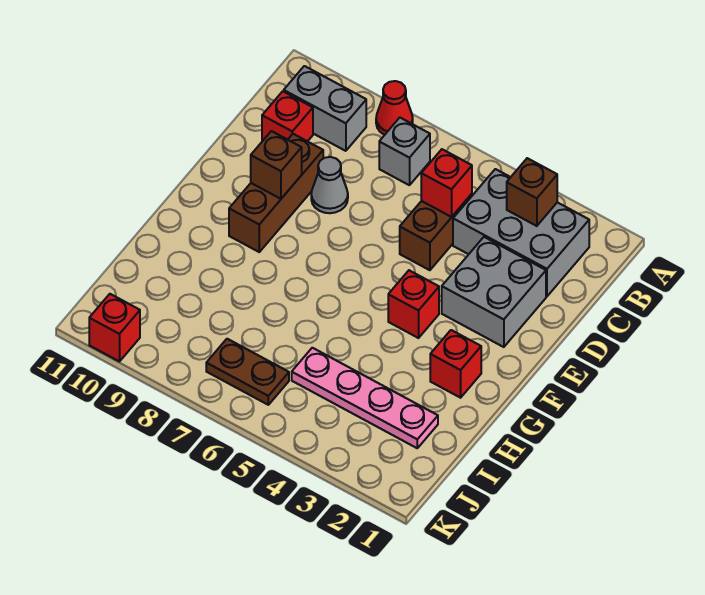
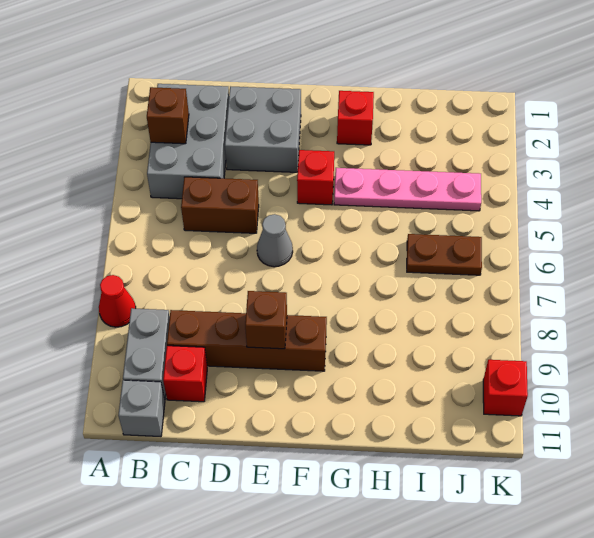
grey brick B7 level 1 -> grey brick B11 level 1
red brick C5 level 2 -> none
grey cone D8 level 1 -> grey cone E6 level 1
brown brick D9:F9 level 1 -> brown brick C9:F9 level 1
pink plate I2:I5 level 1 -> pink plate G4:J4 level 1
brown plate J6:J7 level 1 -> brown plate I6:J6 level 1

